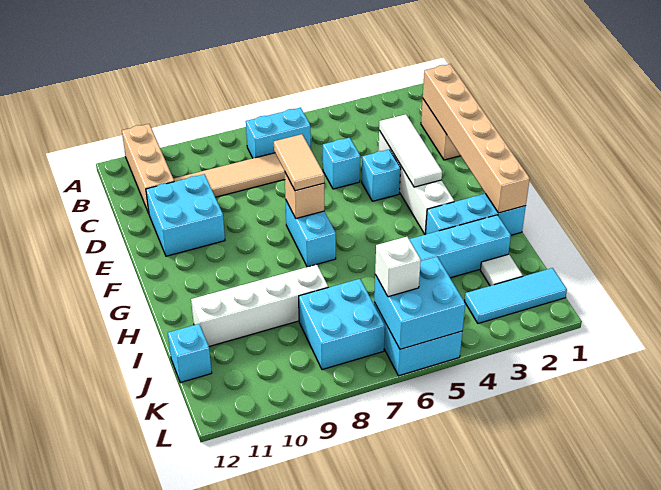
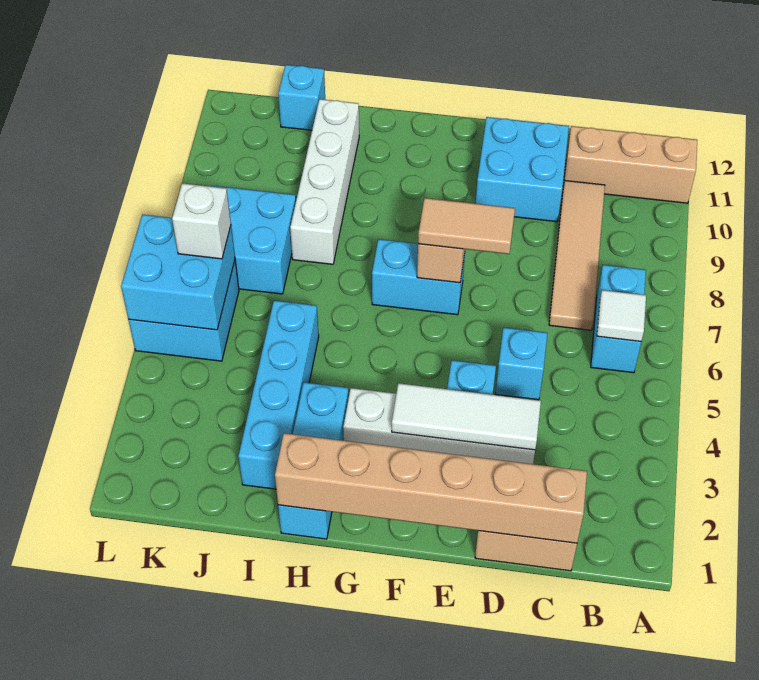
white tile J2 level 1 -> white tile B6 level 2
cyan tile K1:K3 level 1 -> none

